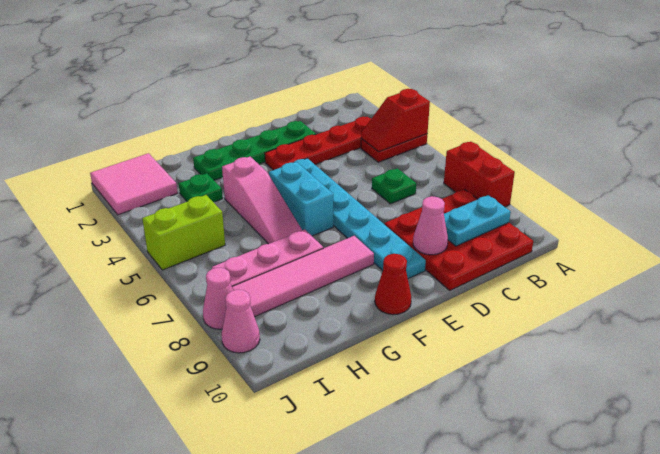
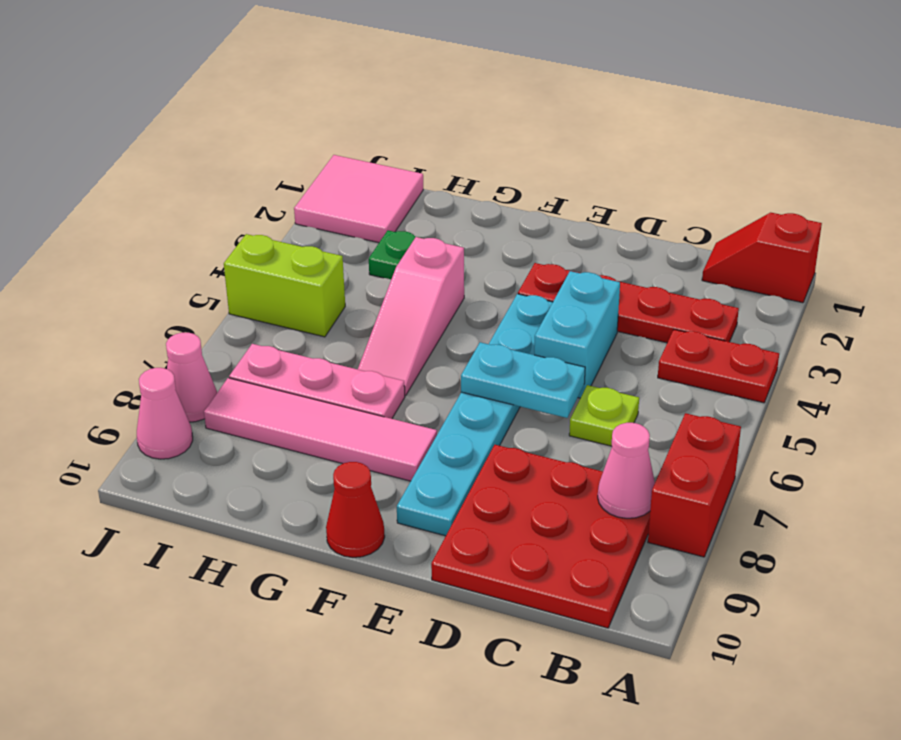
red slope A4:B4 level 2 top A -> red slope A1:B1 level 1 top A
cyan plate B9:C9 level 2 -> cyan plate D6:E6 level 2
green plate C6 level 1 -> lime plate C6 level 1
green plate D2:G2 level 1 -> none
pink cone D9 level 2 -> pink cone B8 level 2
cyan brick F5:F6 level 1 -> cyan brick D4:D5 level 1

